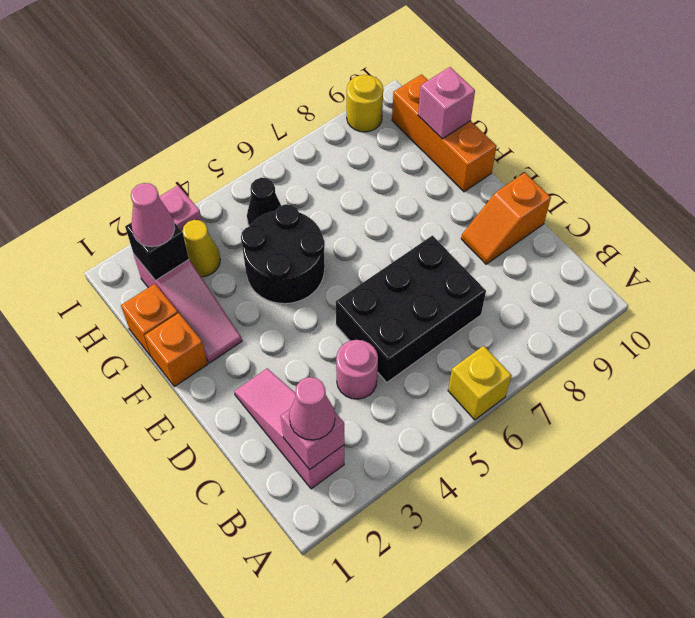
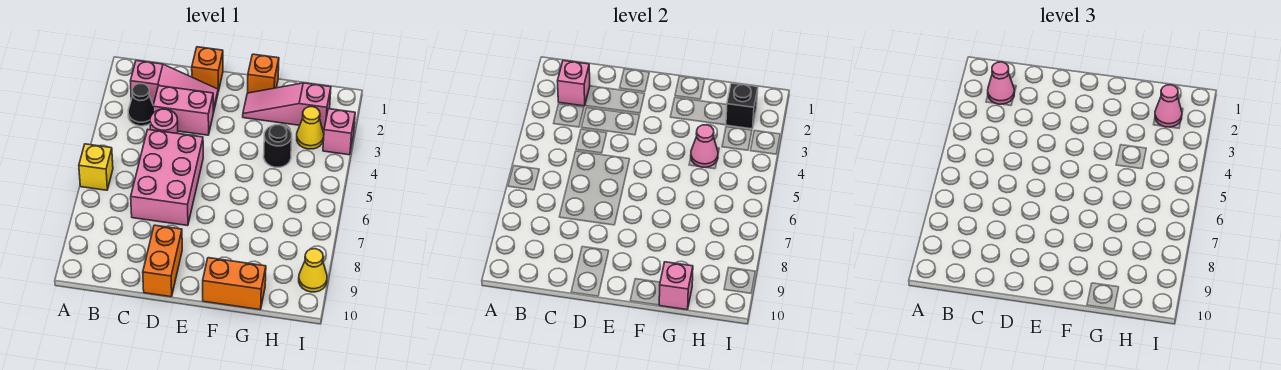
none -> pink brick C3:D3 level 1
black brick C5:D7 level 1 -> pink brick C5:D7 level 1
orange slope D9:D10 level 1 top 10 -> orange brick D9:D10 level 1
black round brick F4:G5 level 1 -> black round brick G4 level 1
orange brick F10:H10 level 1 -> orange brick F10:G10 level 1
orange brick G1 level 1 -> orange brick D1 level 1
none -> pink cone G4 level 2
black cone H5 level 1 -> black cone B3 level 1
yellow round brick I9 level 1 -> yellow cone I9 level 1

